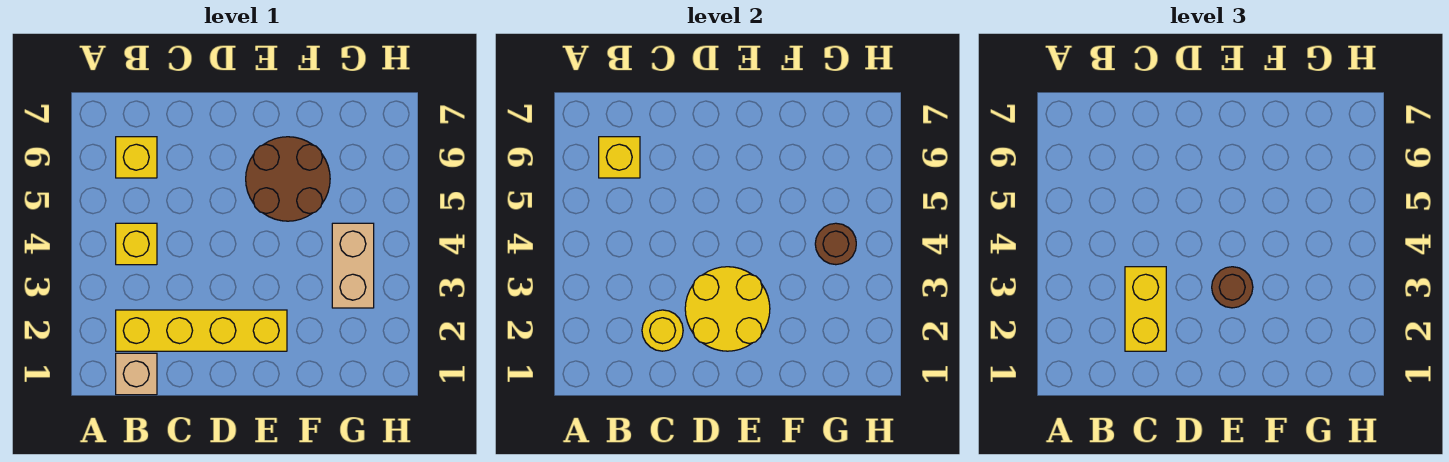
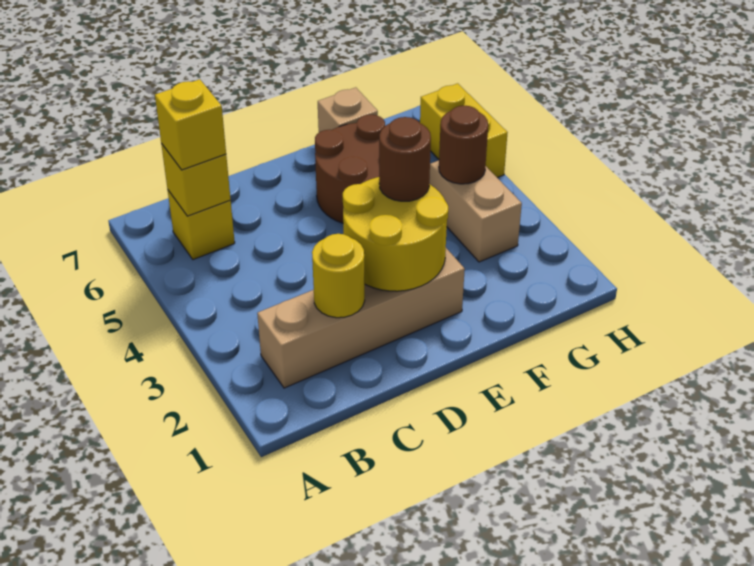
tan brick B1 level 1 -> tan brick F7 level 1
yellow brick B2:E2 level 1 -> tan brick B2:E2 level 1
yellow brick B4 level 1 -> yellow brick B6 level 3
yellow brick C2:C3 level 3 -> yellow brick H5:H6 level 1

